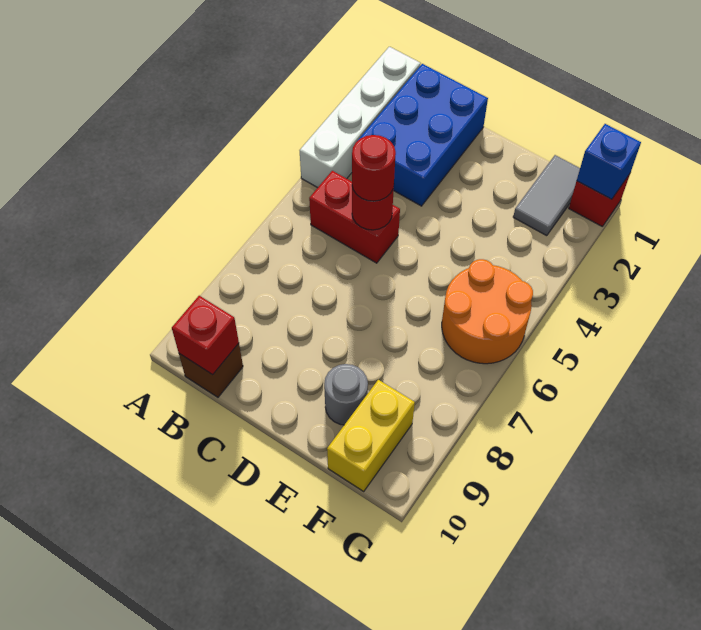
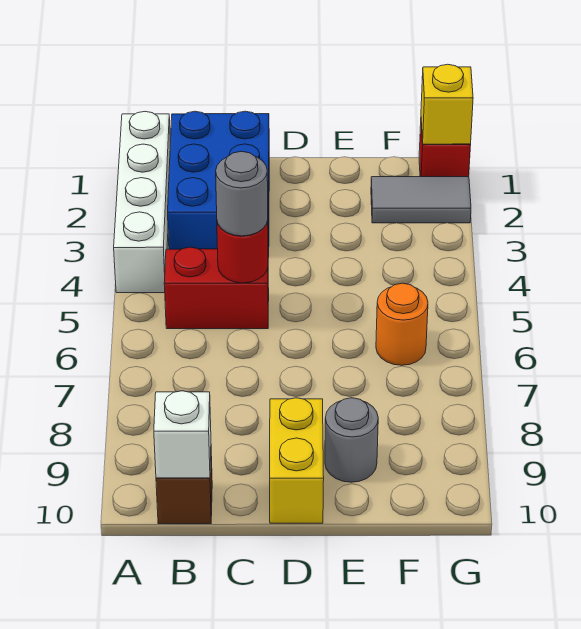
red brick B10 level 2 -> white brick B10 level 2
red round brick C5 level 3 -> grey round brick C5 level 3
grey tile F1:F2 level 1 -> grey tile F2:G2 level 1
orange round brick F5:G6 level 1 -> orange round brick F6 level 1
yellow brick F9:F10 level 1 -> yellow brick D9:D10 level 1
blue brick G1 level 2 -> yellow brick G1 level 2

